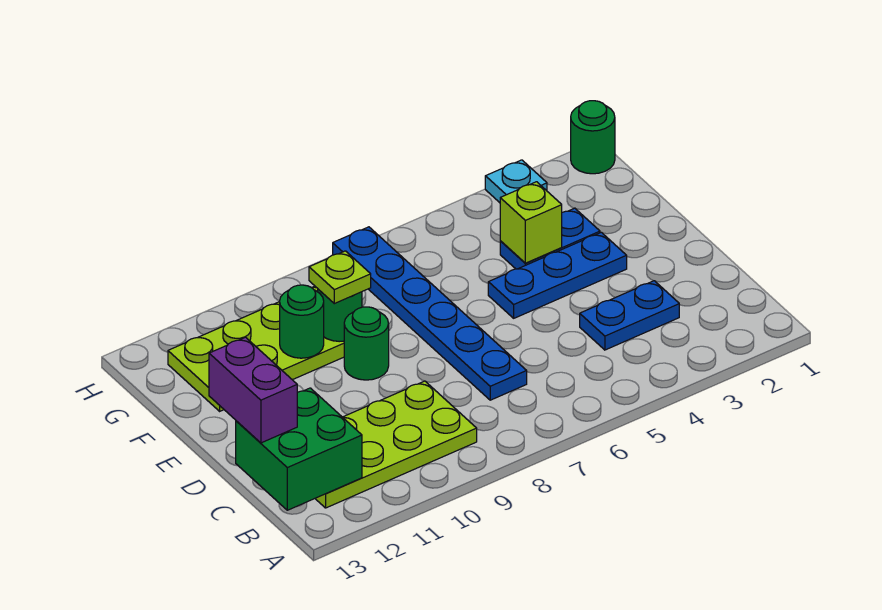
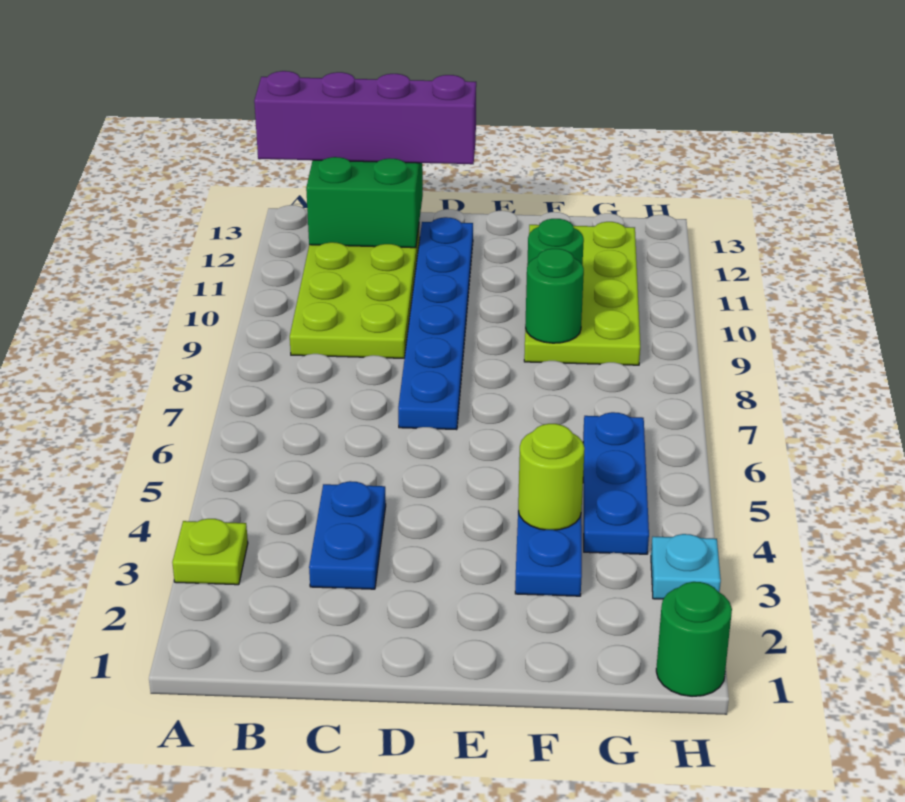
blue plate C7:H7 level 1 -> blue plate D7:D12 level 1
purple brick C13:D13 level 3 -> purple brick A13:D13 level 3
blue plate E3:E5 level 1 -> blue plate G4:G6 level 1
green round brick E9 level 1 -> none
lime brick F4 level 2 -> lime round brick F4 level 2
lime plate F9 level 3 -> lime plate A3 level 1

